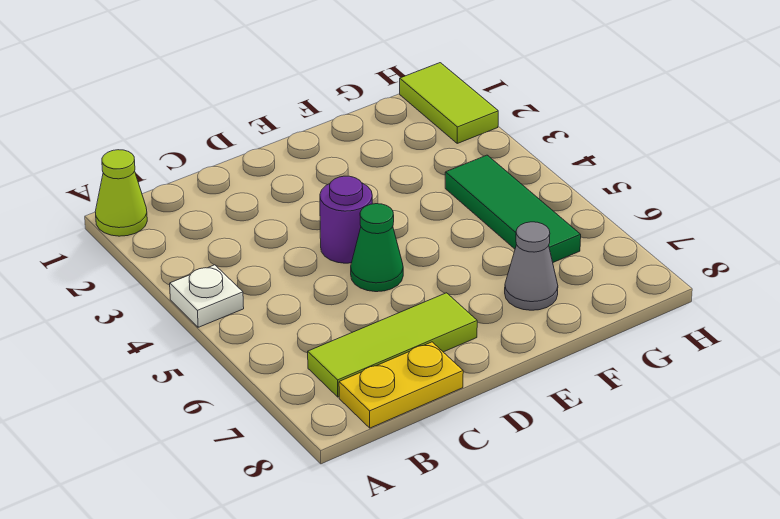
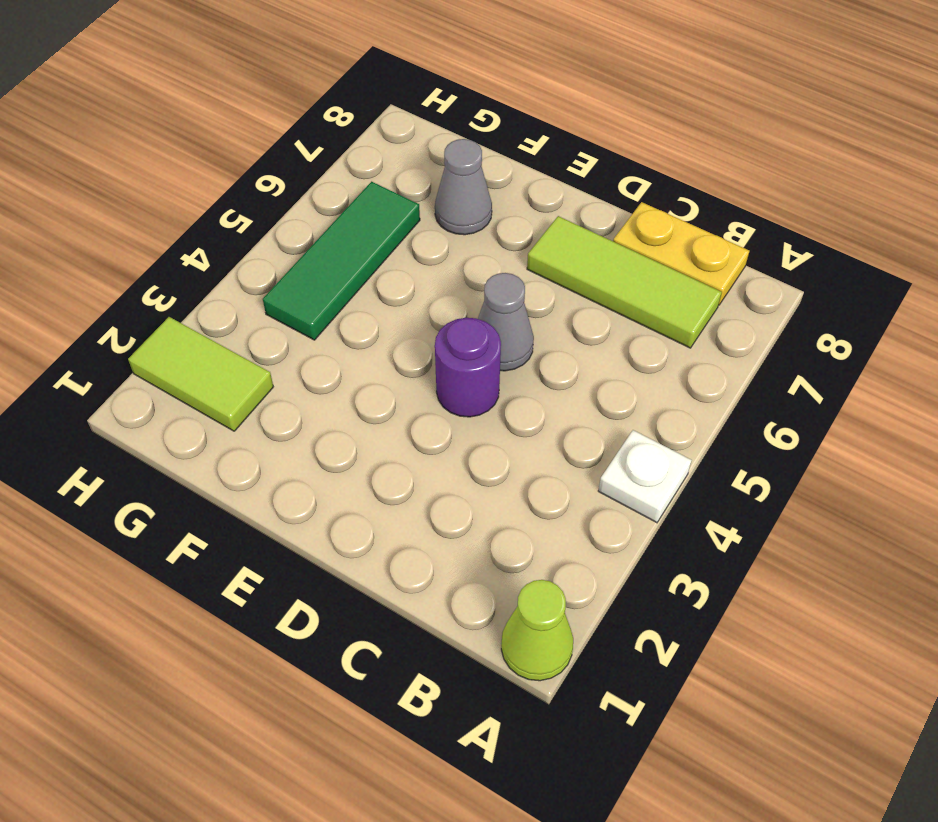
green cone D5 level 1 -> grey cone D5 level 1
lime tile H1:H2 level 1 -> lime tile G2:H2 level 1

